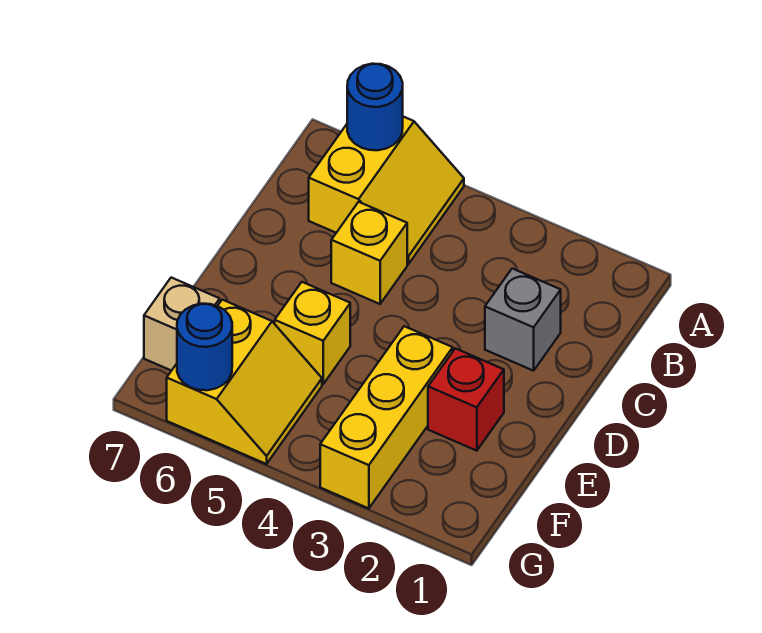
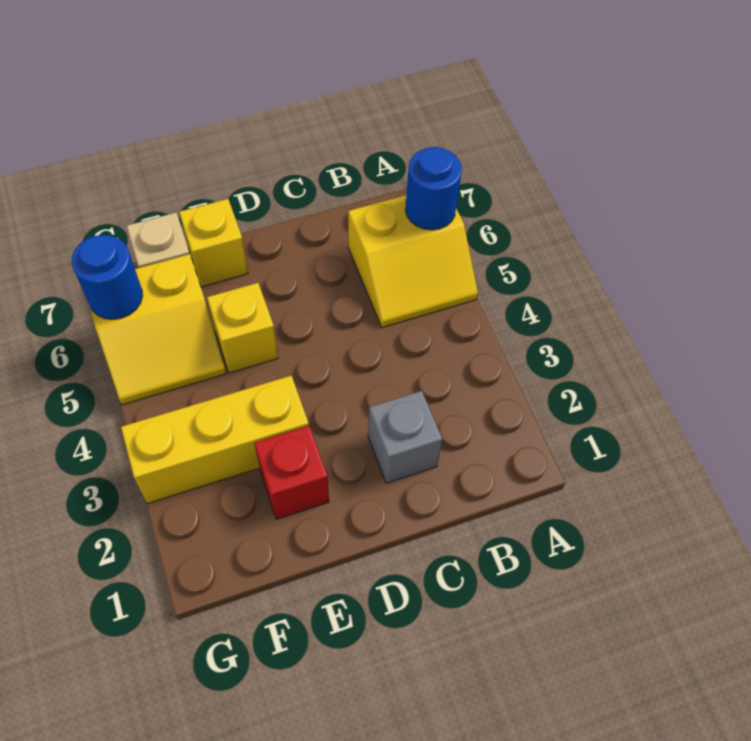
yellow brick C5 level 1 -> yellow brick E7 level 1

